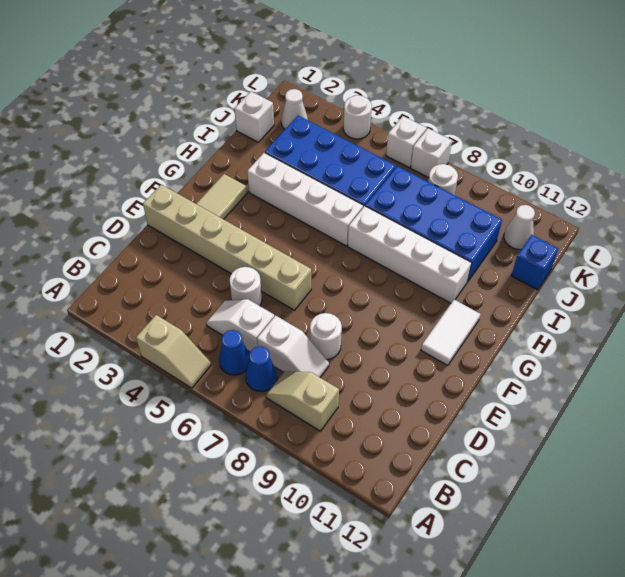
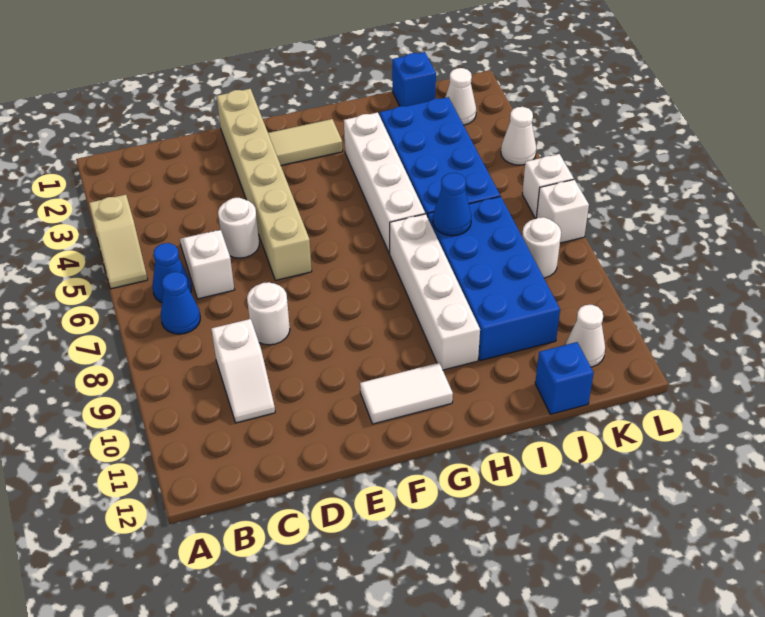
tan slope B8:B9 level 1 top 9 -> none
white slope C7:C8 level 1 top 7 -> white slope C9:C10 level 1 top 9
none -> blue cone I7 level 2
white brick J1 level 1 -> blue brick J1 level 1
white round brick L4 level 1 -> white cone L4 level 1

